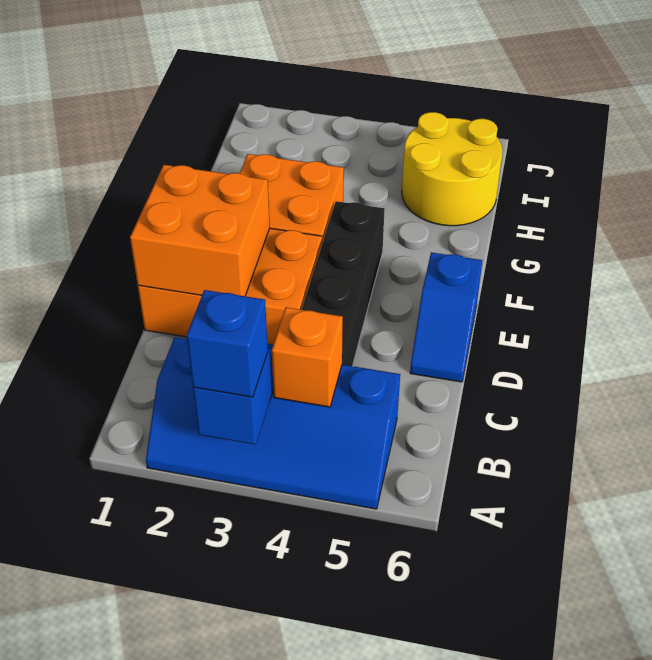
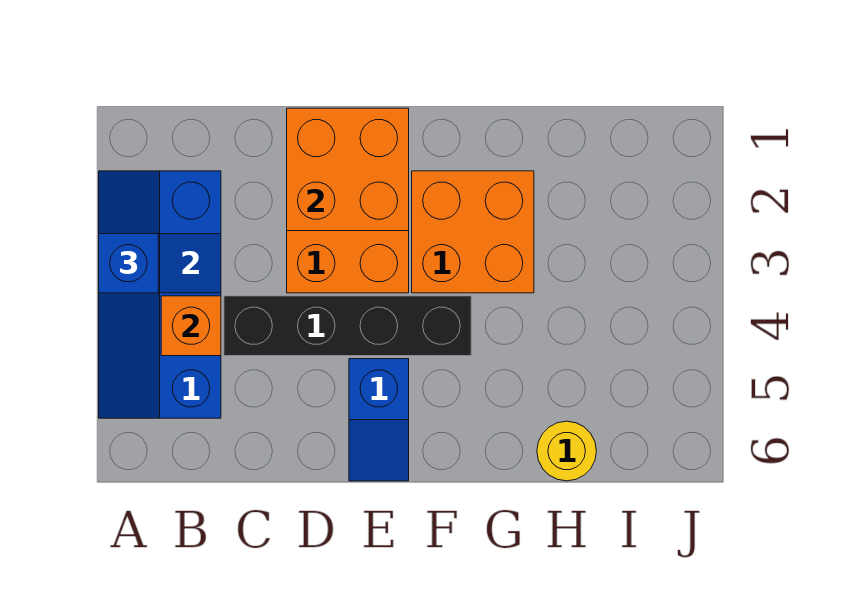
blue slope D6:E6 level 1 top E -> blue slope E5:E6 level 1 top 5
yellow round brick H5:I6 level 1 -> yellow round brick H6 level 1

